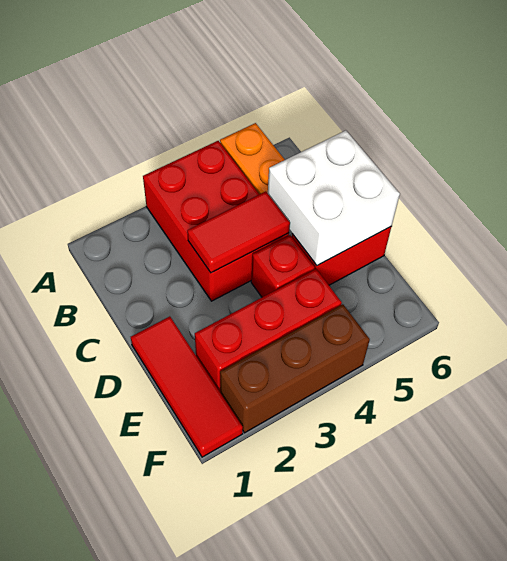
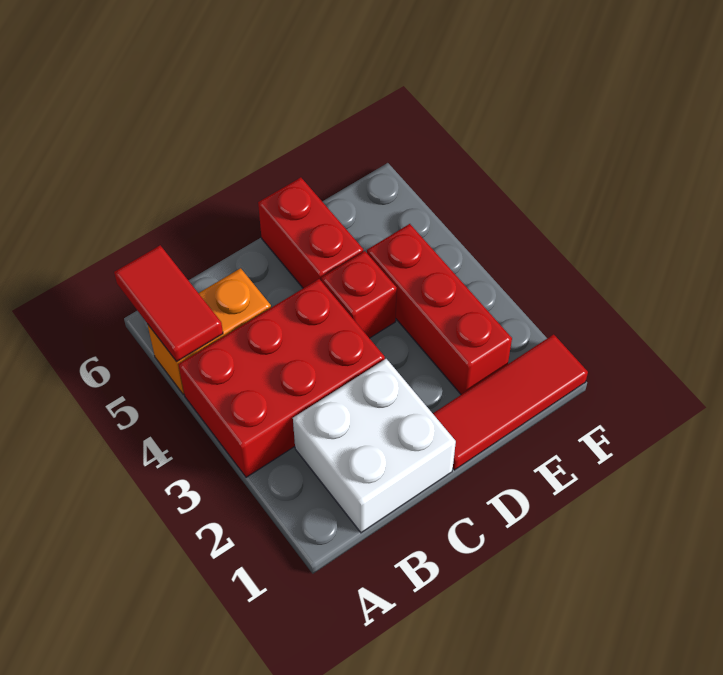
red tile C3:C4 level 2 -> red tile A5:A6 level 2
white brick C5:D6 level 2 -> white brick B1:C2 level 1
brown brick F2:F4 level 1 -> none

